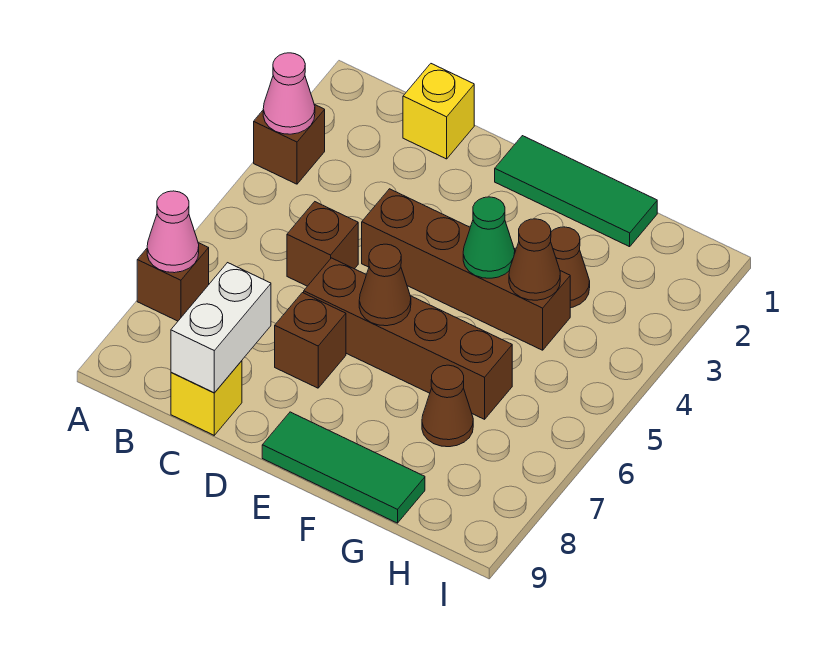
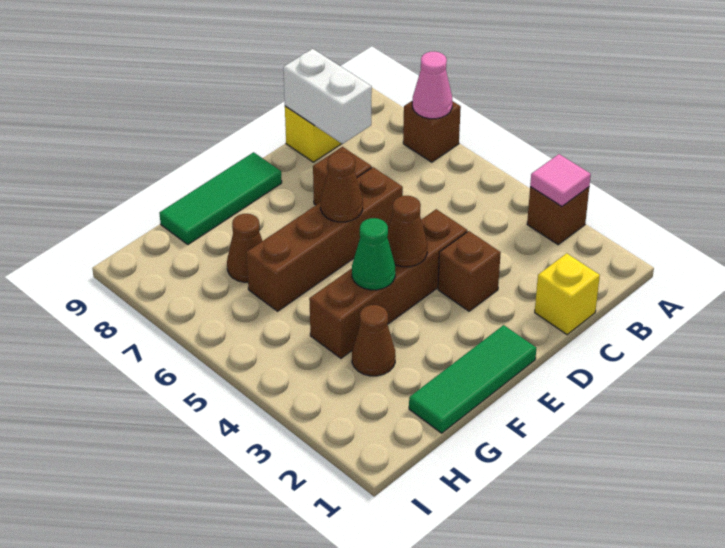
pink cone A3 level 2 -> pink tile A3 level 2
brown brick C5 level 1 -> brown brick D3 level 1
brown cone G4 level 2 -> brown cone E4 level 2

